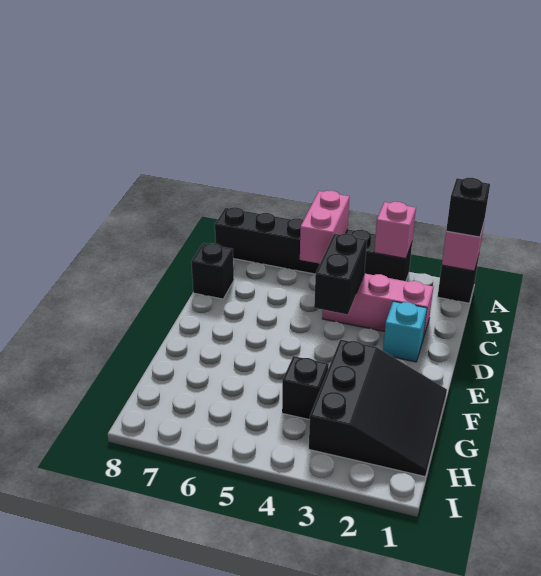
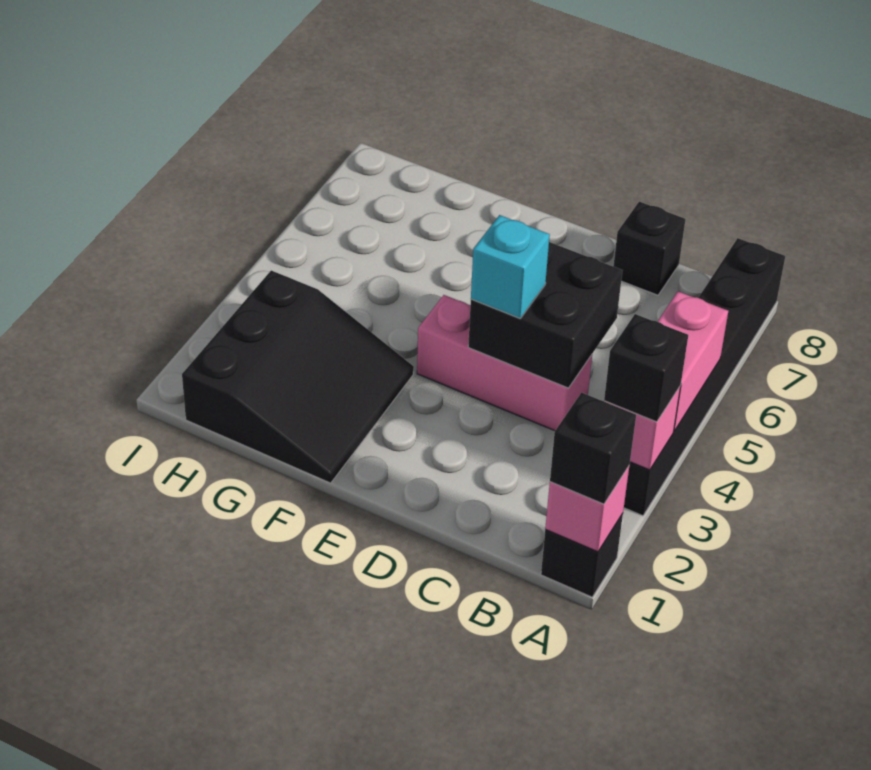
pink brick A5:B5 level 2 -> pink brick A4:A5 level 2
pink brick C2:C4 level 1 -> pink brick C4:E4 level 1
black brick C4:D4 level 2 -> black brick C4:D5 level 2
cyan brick D2 level 1 -> cyan brick D4 level 3
black slope F1:H3 level 1 top 3 -> black slope F1:H3 level 1 top H
black brick G4 level 1 -> black brick A3 level 3

